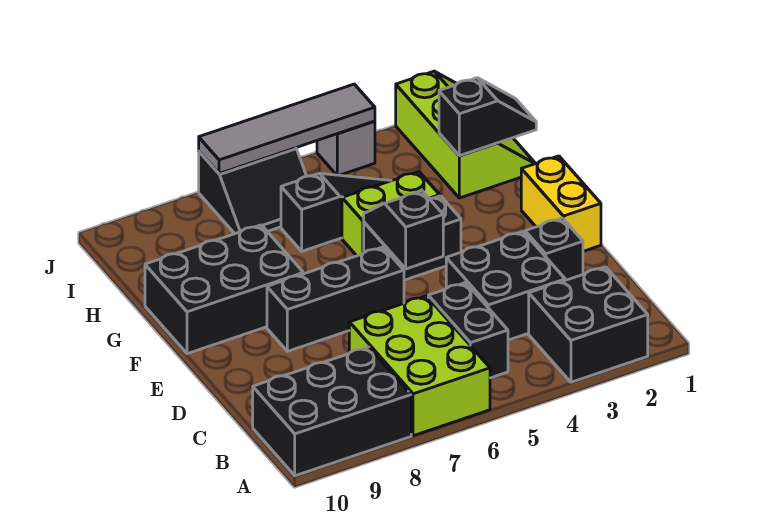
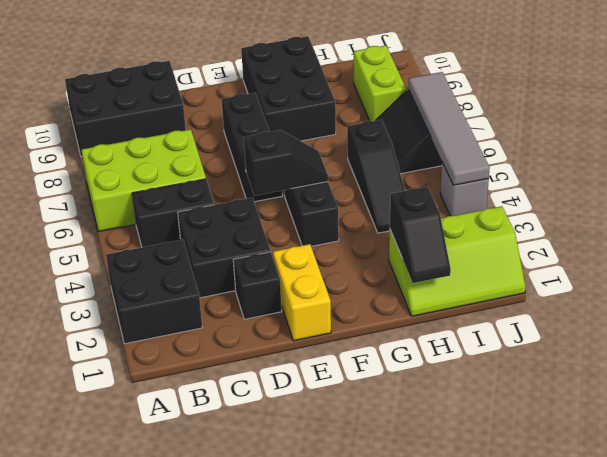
black brick A8:B10 level 1 -> black brick A9:C10 level 1
yellow brick E1:F1 level 1 -> yellow brick E1:E2 level 1
lime brick G4:G5 level 1 -> lime brick I8:I9 level 1

